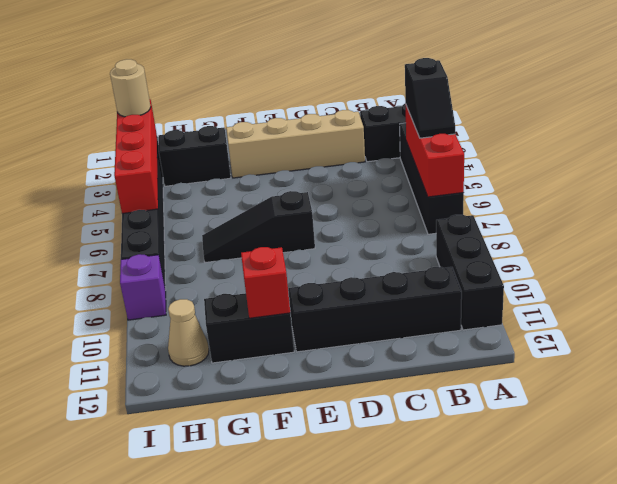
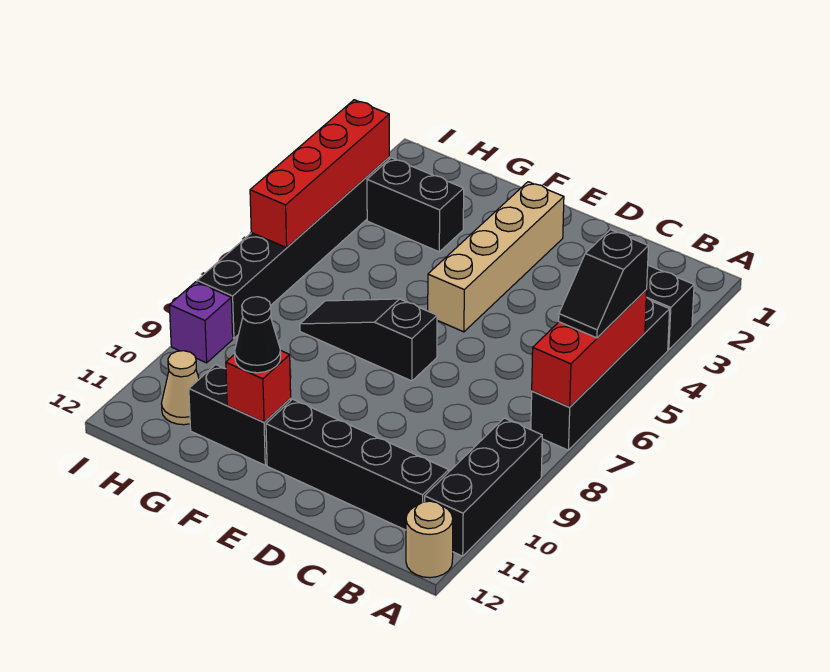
tan brick C3:F3 level 1 -> tan brick E2:E5 level 1
none -> black cone F11 level 3
tan round brick I3 level 3 -> tan round brick A12 level 1

